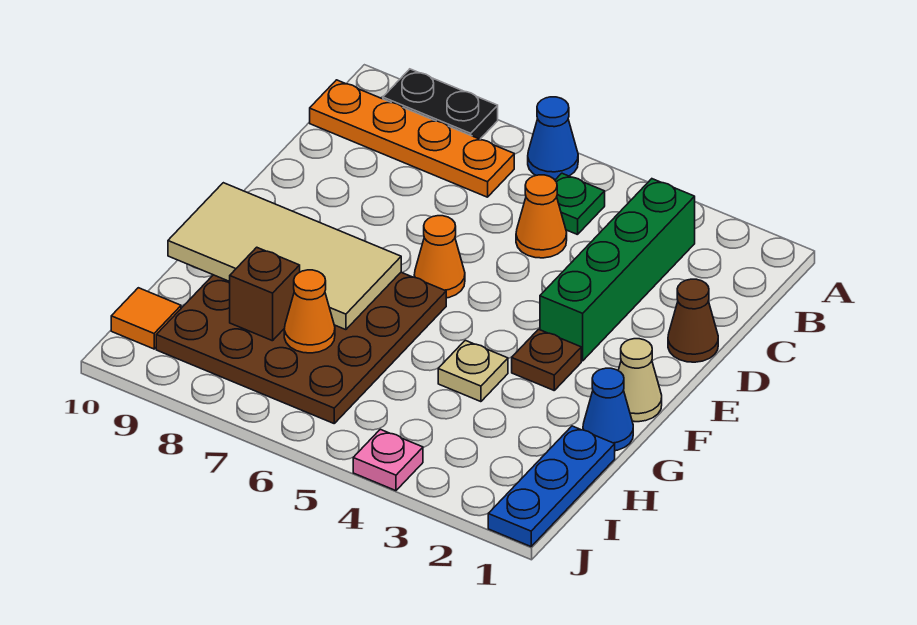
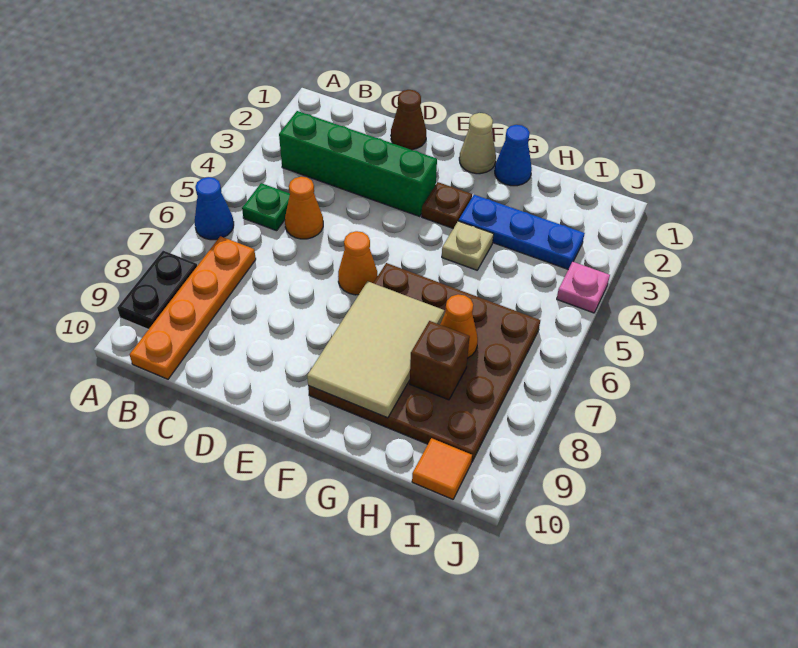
tan tile F7:G10 level 2 -> tan tile F7:G9 level 2
blue plate H1:J1 level 1 -> blue plate G3:I3 level 1

